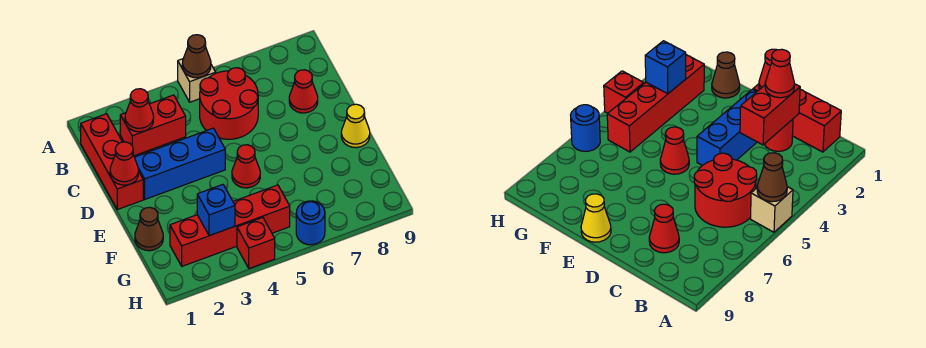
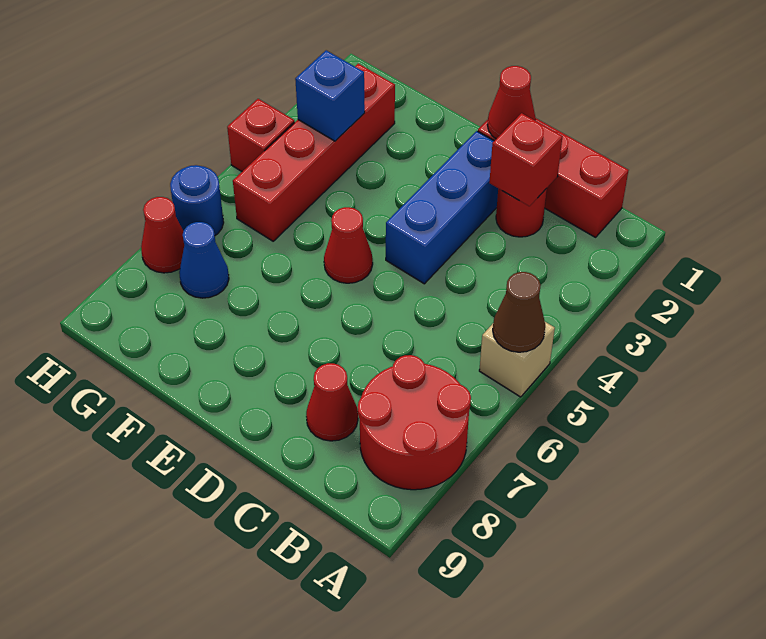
red round brick B5:C6 level 1 -> red round brick A7:B8 level 1
red brick C2:C3 level 2 -> red brick C2 level 2
red cone C2 level 3 -> red cone H7 level 1
yellow cone E9 level 1 -> none
brown cone F1 level 1 -> none
none -> blue cone G7 level 1

